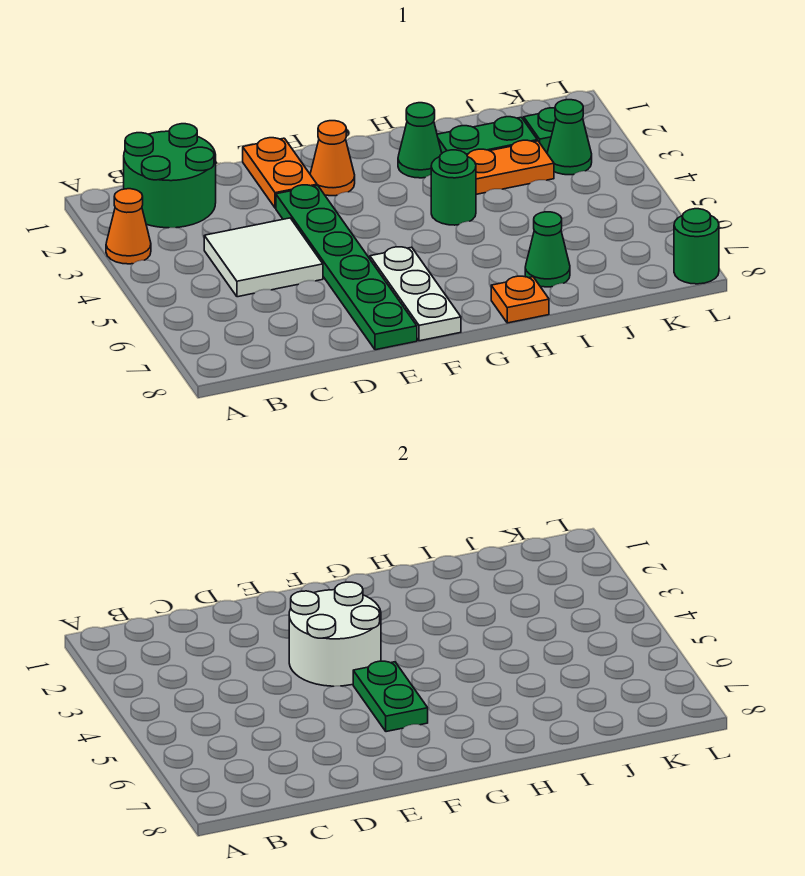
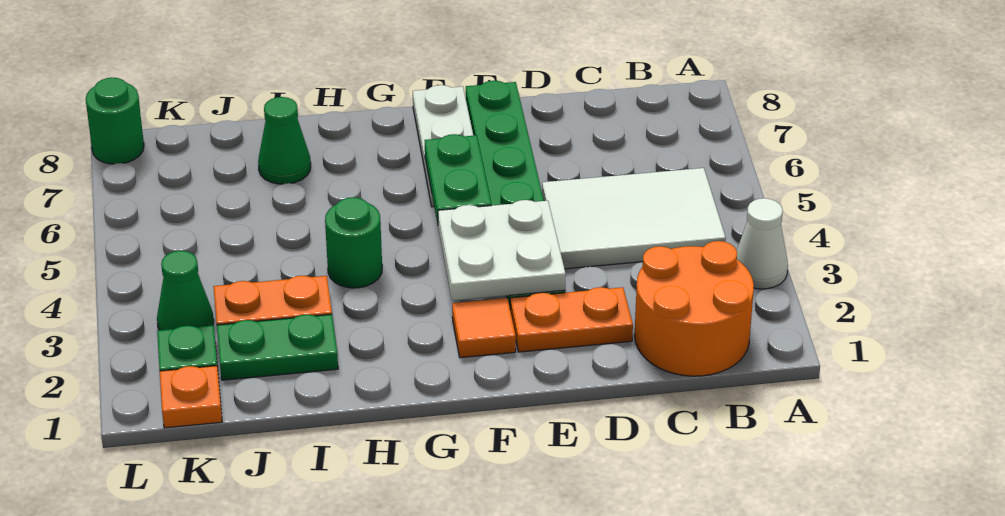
orange cone A3 level 1 -> white cone A3 level 1
green round brick B1:C2 level 1 -> orange round brick B1:C2 level 1
white tile C4:D5 level 1 -> white tile B4:D5 level 1
orange plate E1:E2 level 1 -> orange plate D2:E2 level 1
white round brick E3:F4 level 2 -> white plate E3:F4 level 2
orange cone F2 level 1 -> orange tile F2 level 1
green cone H2 level 1 -> none
orange plate H8 level 1 -> orange plate K1 level 1

